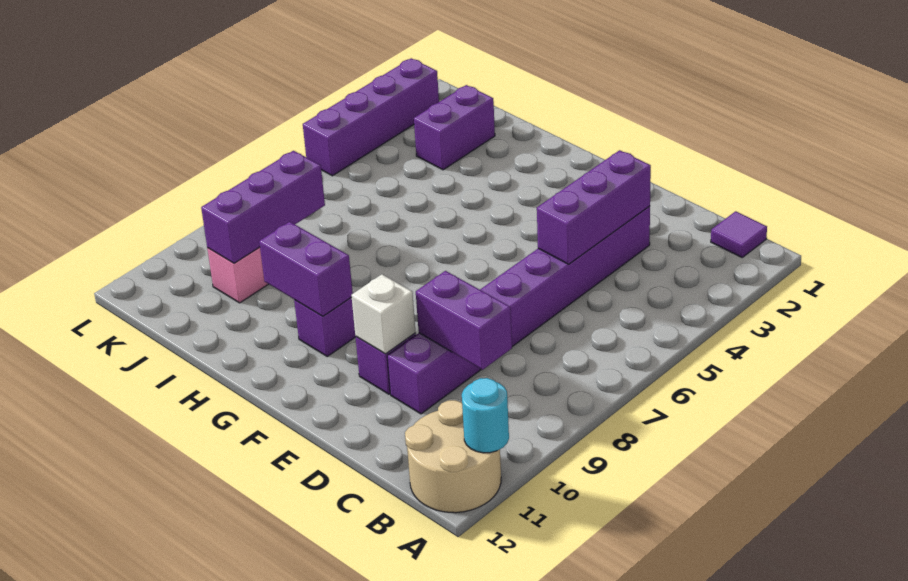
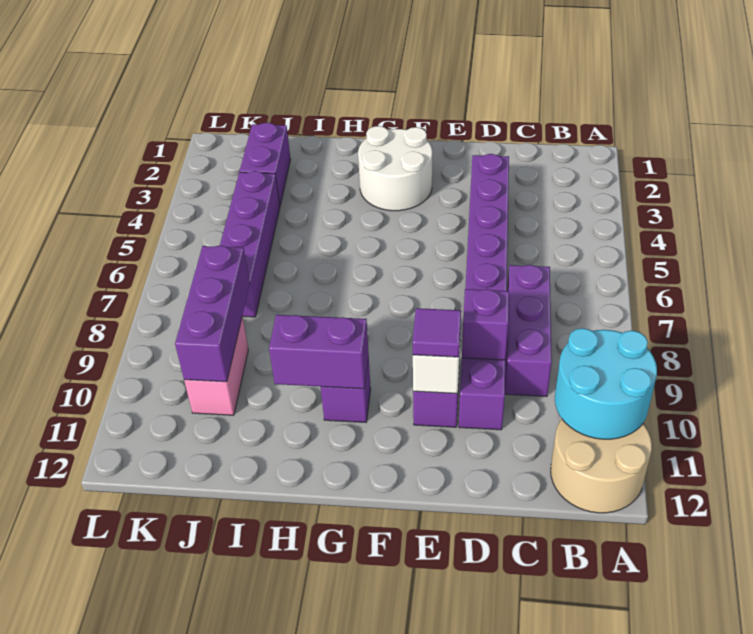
cyan round brick A11 level 2 -> cyan round brick A10:B11 level 2
purple tile B1 level 1 -> purple tile E10 level 3
purple brick C9:D9 level 2 -> purple brick D9 level 2
purple brick D3:D5 level 2 -> purple brick C7:C9 level 1
none -> white round brick F2:G3 level 1
purple brick L2:L5 level 1 -> purple brick J4:J7 level 1

